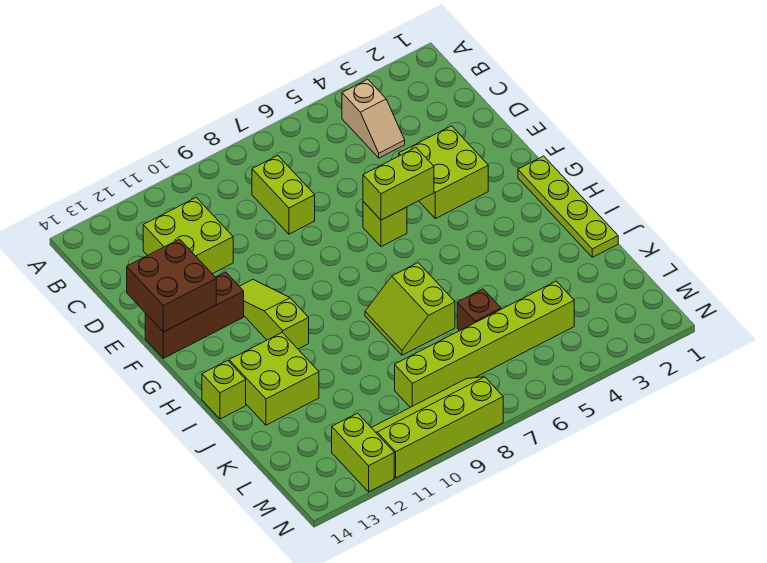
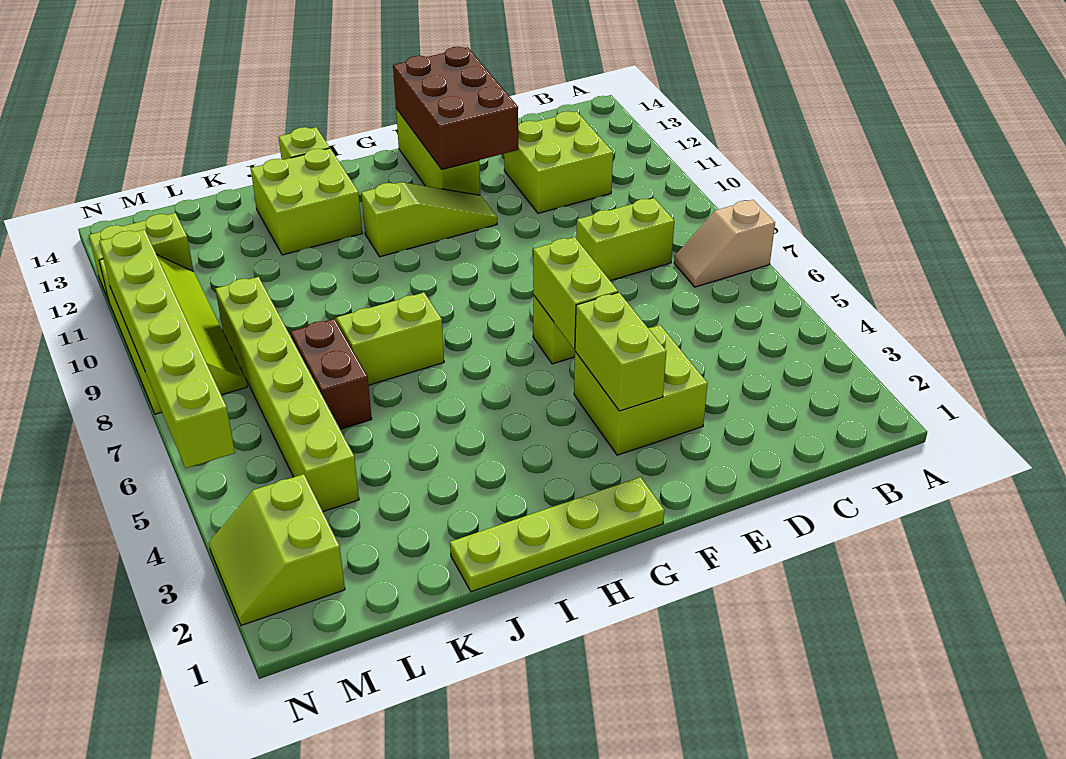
tan slope B4:C4 level 1 top B -> tan slope A7:B7 level 1 top A
brown brick E13:F14 level 2 -> brown brick E12:F14 level 2
none -> lime brick F3:F4 level 2
brown brick F12:F14 level 1 -> lime brick F12:F14 level 1
brown brick K6 level 1 -> brown brick K6:K7 level 1
none -> lime slope M2:N3 level 1 top M
none -> lime brick N5:N10 level 2

